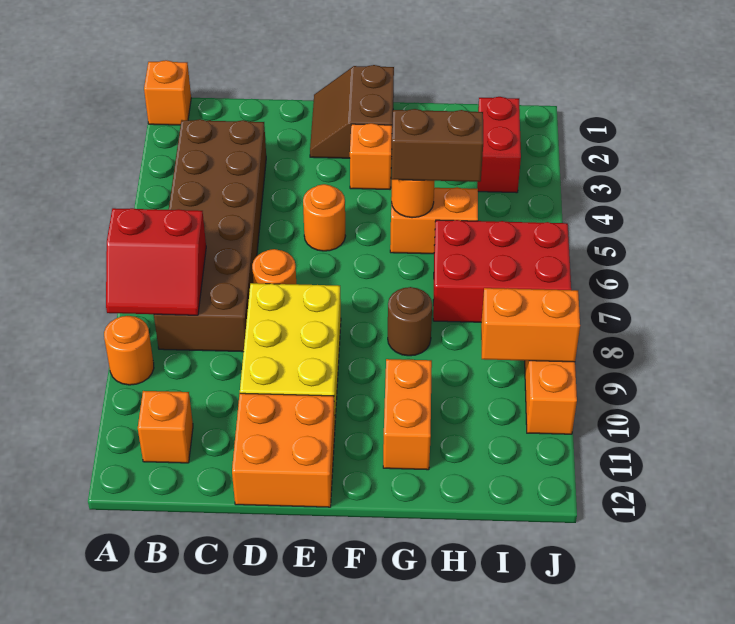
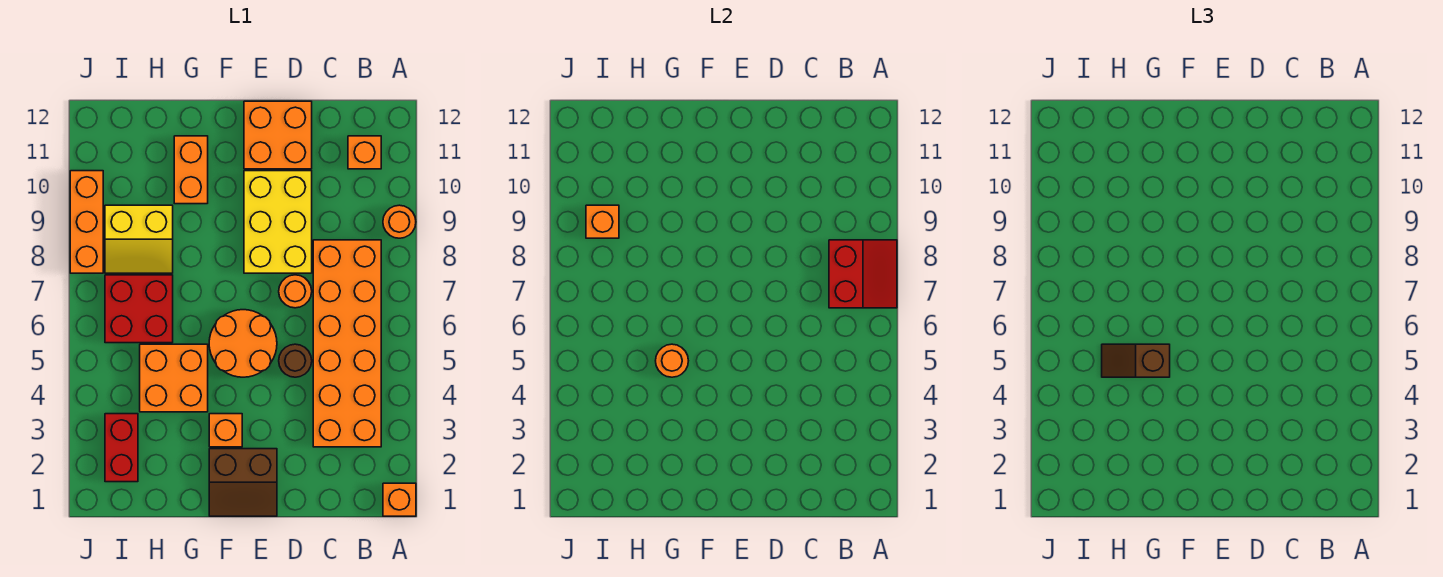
red slope A7:B8 level 2 top 7 -> red slope A7:B8 level 2 top B
brown brick B3:C8 level 1 -> orange brick B3:C8 level 1
brown slope E1:F2 level 1 top F -> brown slope E1:F2 level 1 top 2
orange round brick E5 level 1 -> orange round brick E5:F6 level 1
orange brick G5:H5 level 1 -> orange brick G4:H5 level 1
brown brick G5:H5 level 3 -> brown slope G5:H5 level 3 top G
brown round brick G8 level 1 -> brown round brick D5 level 1
red brick H6:J7 level 1 -> red brick H6:I7 level 1
none -> yellow slope H8:I9 level 1 top 9
orange brick I9:J9 level 2 -> orange brick I9 level 2

